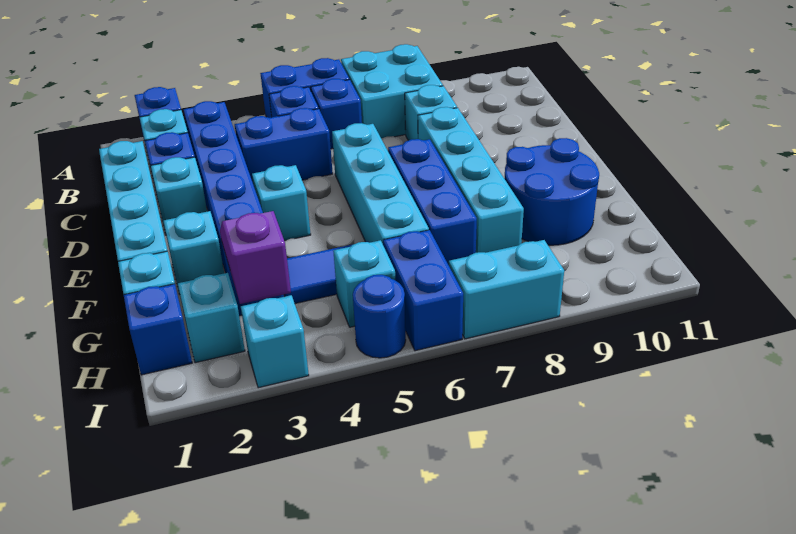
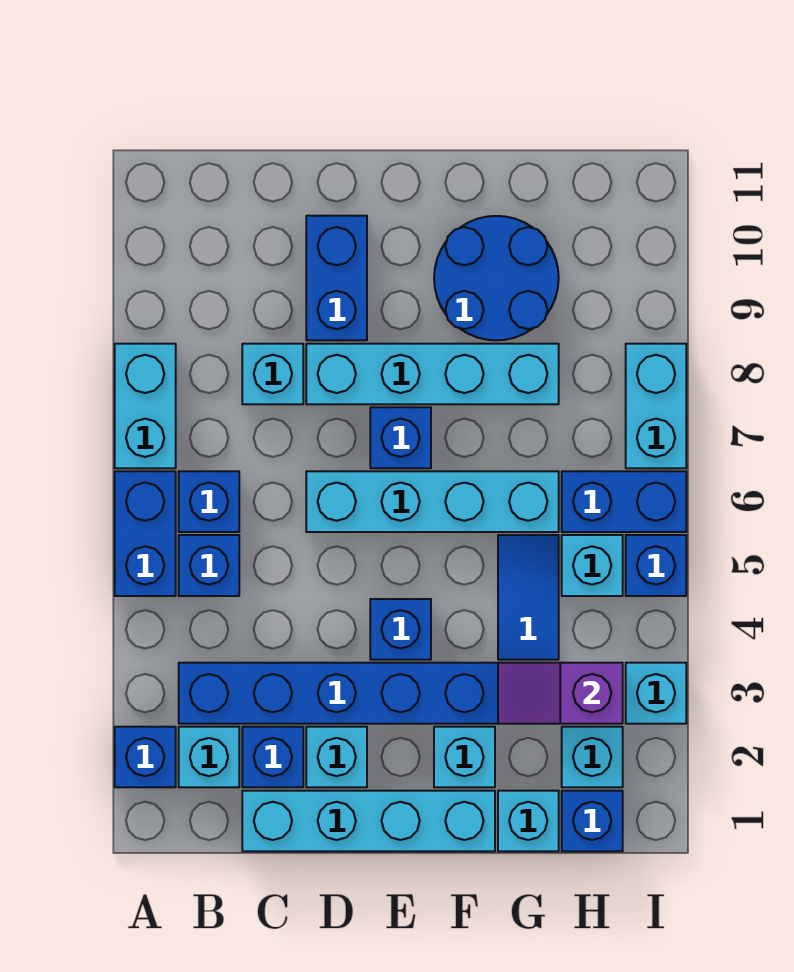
cyan brick A7:B8 level 1 -> cyan brick A7:A8 level 1
blue brick C4:C5 level 1 -> blue brick D9:D10 level 1
cyan brick E4 level 1 -> blue brick E4 level 1
blue brick E7:G7 level 1 -> blue brick E7 level 1
blue round brick I5 level 1 -> blue brick I5 level 1

